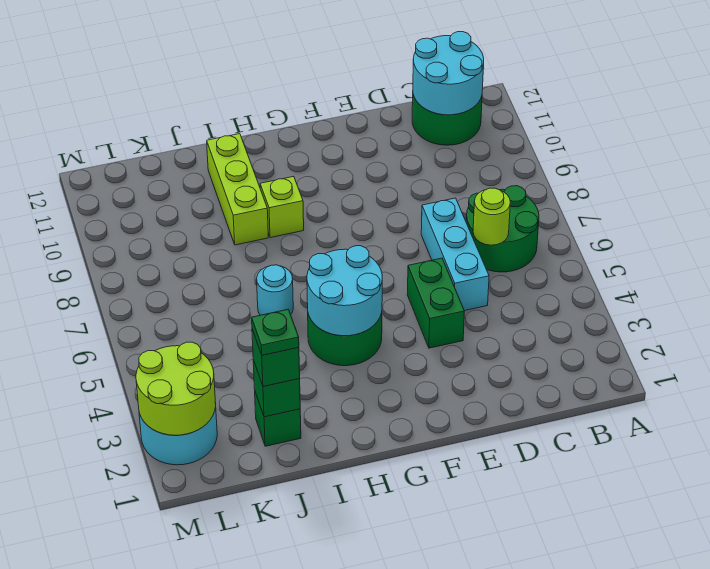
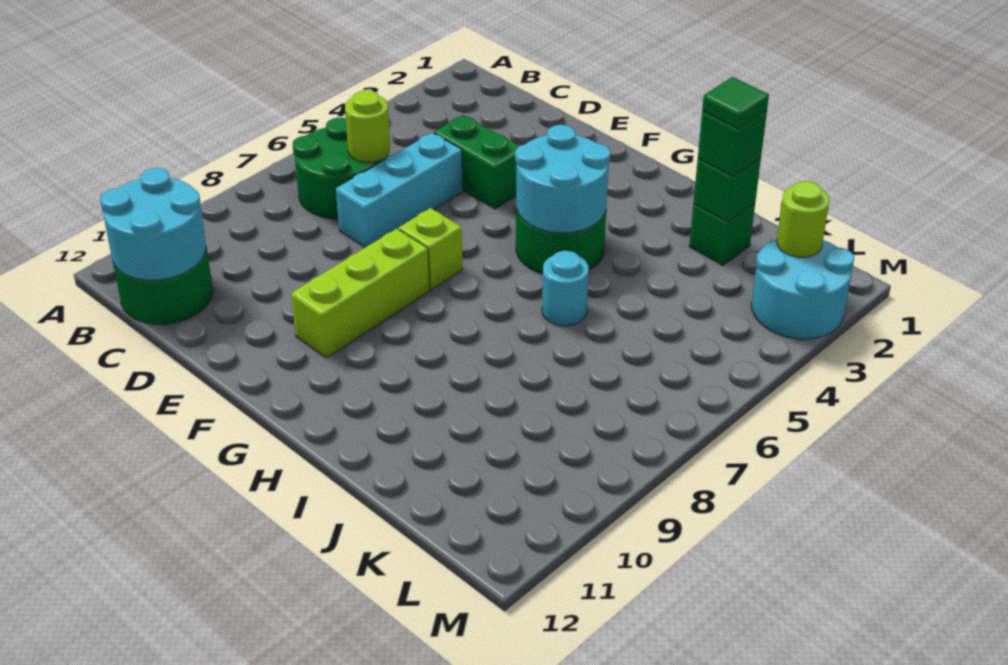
green brick E4:E5 level 1 -> green brick D4:E4 level 1
lime brick H9 level 1 -> lime brick F7 level 1
lime brick I9:I11 level 1 -> lime brick F8:F10 level 1
green plate J2 level 4 -> green tile J2 level 4
lime round brick L2:M3 level 2 -> lime round brick L2 level 2

